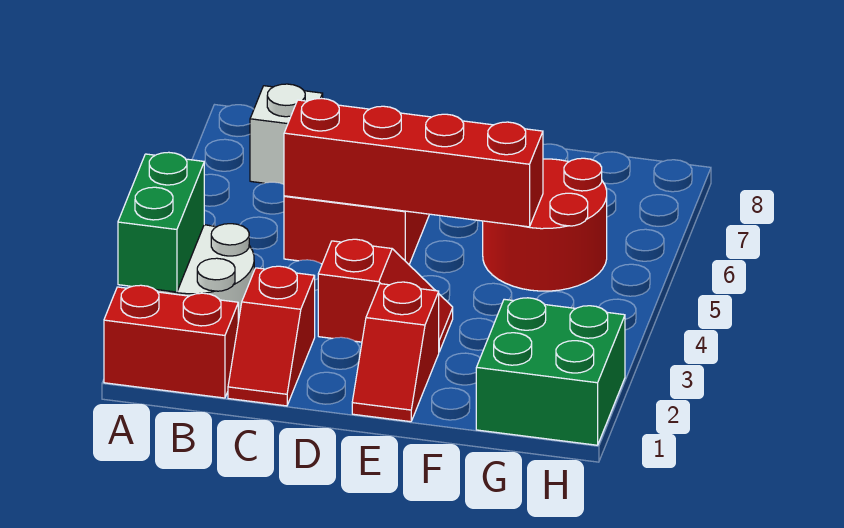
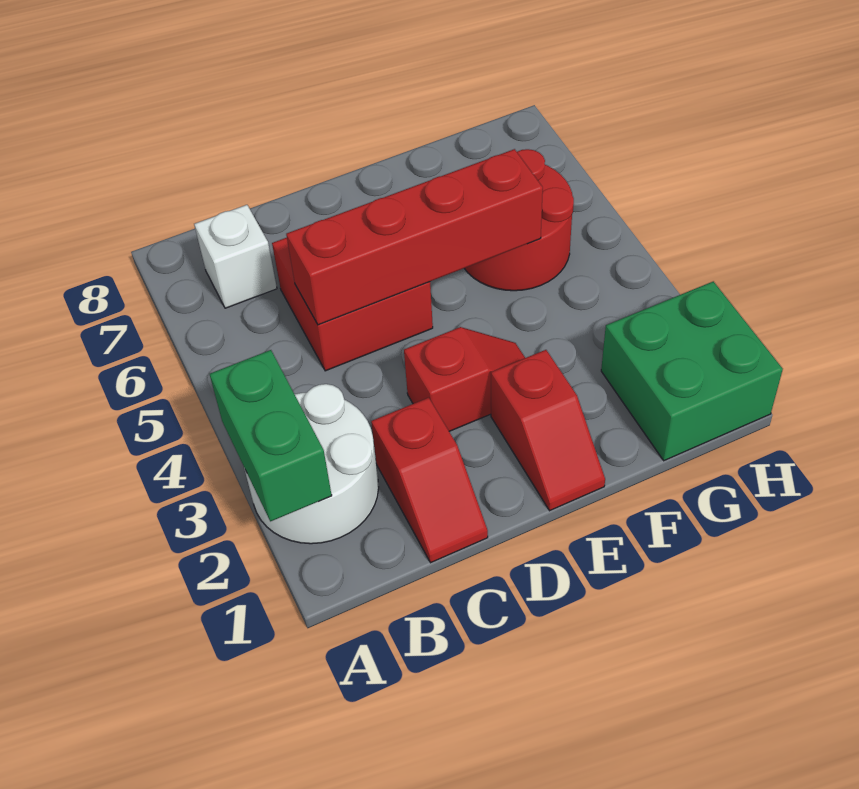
red brick A1:B1 level 1 -> none

